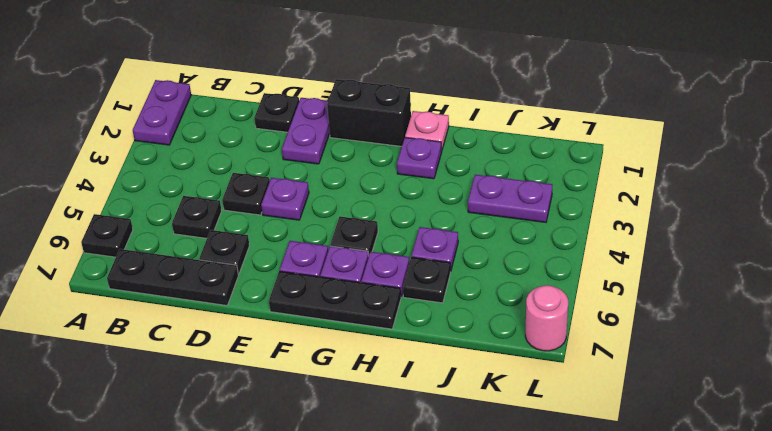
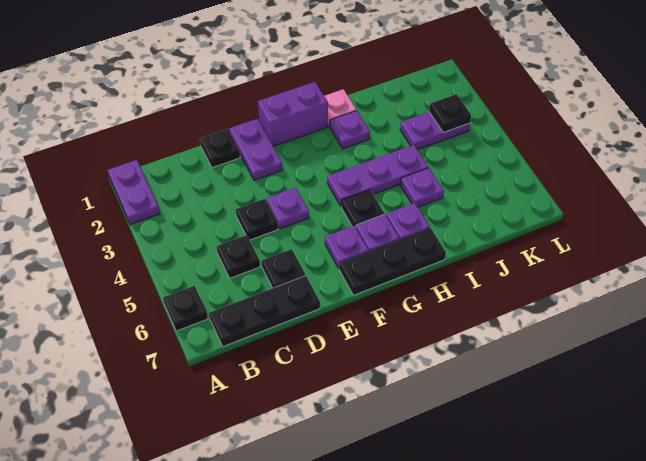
black brick F1:G1 level 1 -> purple brick F1:G1 level 1
none -> purple plate G4:I4 level 1
black plate I6 level 1 -> black plate K3 level 2
pink round brick L7 level 1 -> none

